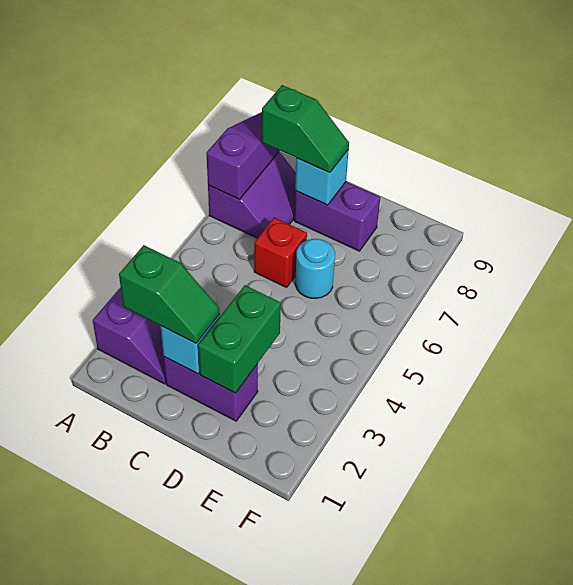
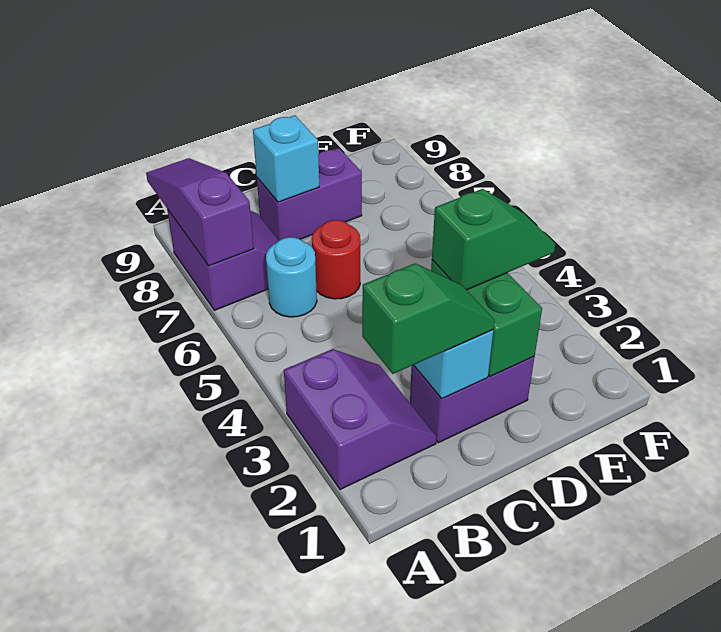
green slope B8:C8 level 3 top B -> green slope D3:E3 level 3 top D
red brick C6 level 1 -> red round brick C6 level 1
cyan round brick D6 level 1 -> cyan round brick B6 level 1

